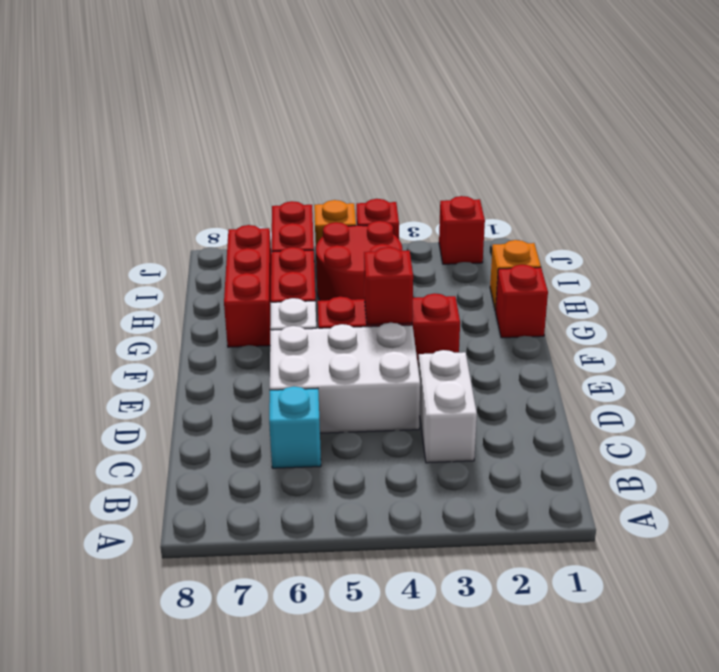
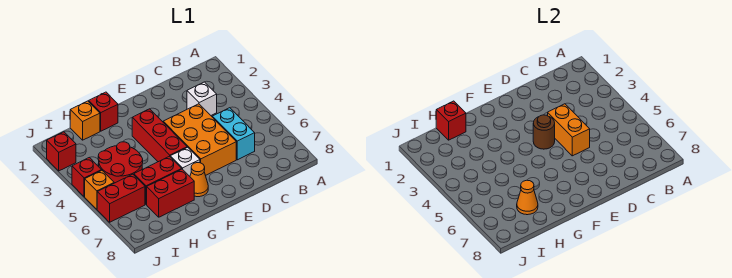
white brick C3:D3 level 1 -> white brick C3 level 1
cyan brick C6 level 1 -> cyan brick C5:C6 level 1
white brick D4:E6 level 1 -> orange brick D4:E6 level 1
none -> orange brick D4:D5 level 2
none -> brown round brick E4 level 2
red brick F4 level 2 -> red brick H1 level 2
none -> orange cone F7 level 1
red brick G7:I7 level 1 -> red brick G7:H7 level 1
none -> orange cone H7 level 2

